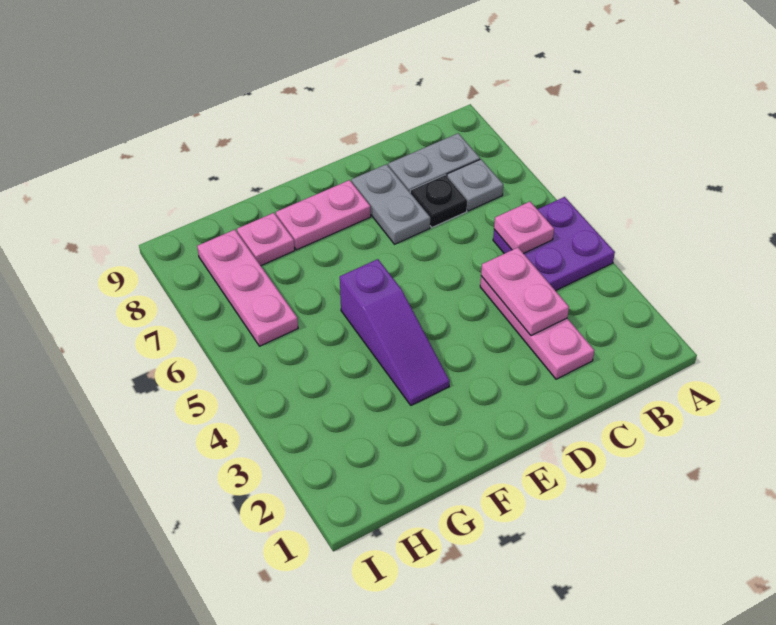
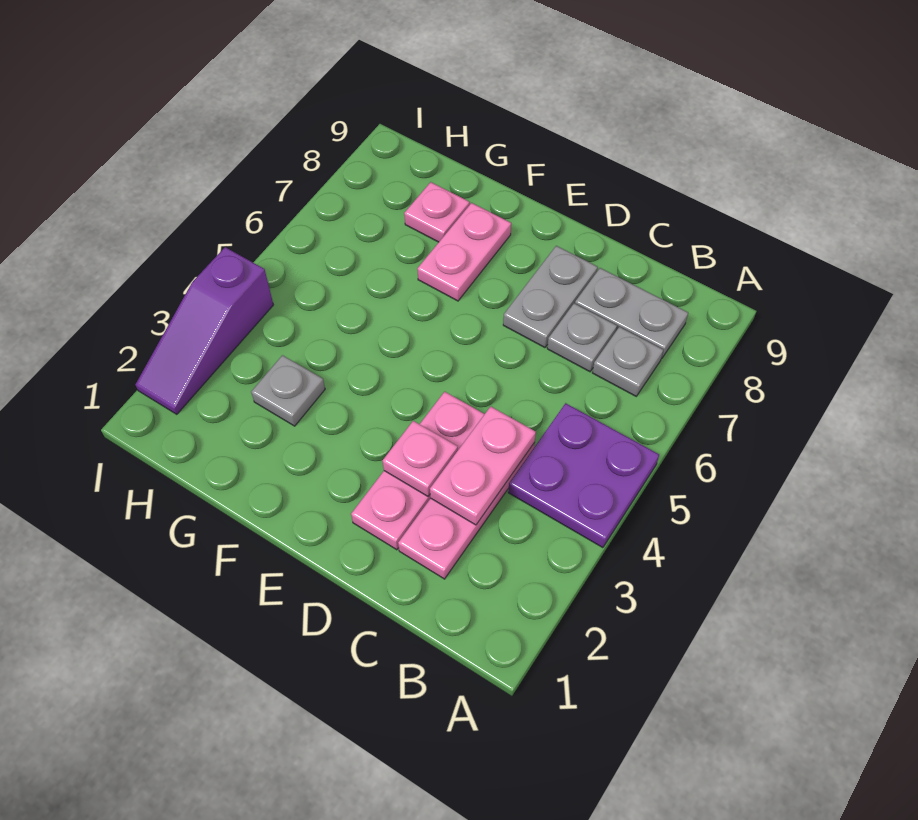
pink plate B5 level 2 -> pink plate D3 level 2
black plate C7 level 1 -> grey plate C7 level 1
pink plate E8:F8 level 1 -> pink plate F7:F8 level 1
purple slope F3:F5 level 1 top 5 -> purple slope I2:I4 level 1 top 4
none -> grey plate G3 level 1
pink plate H6:H8 level 1 -> pink plate D2:D4 level 1

